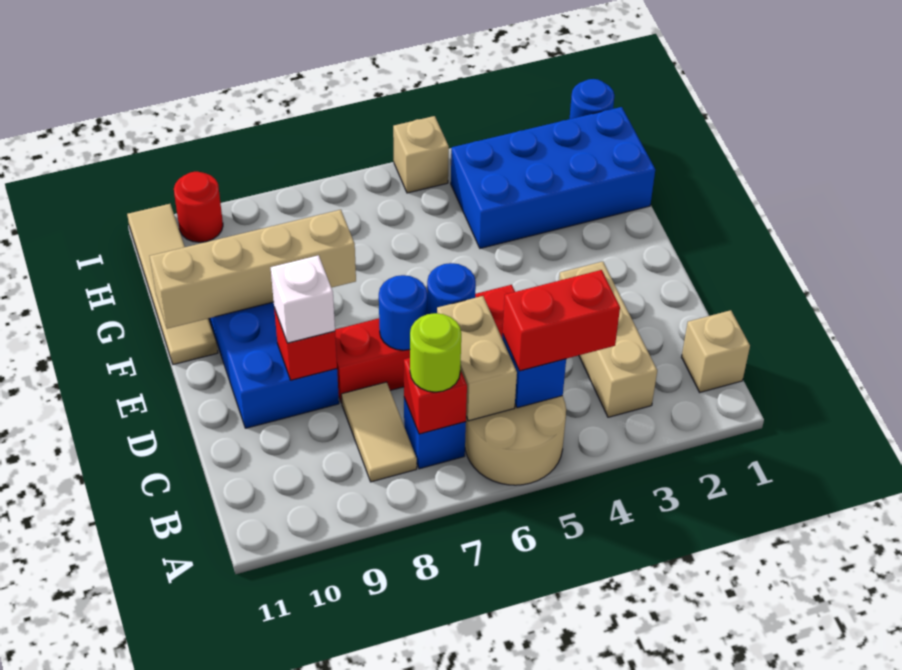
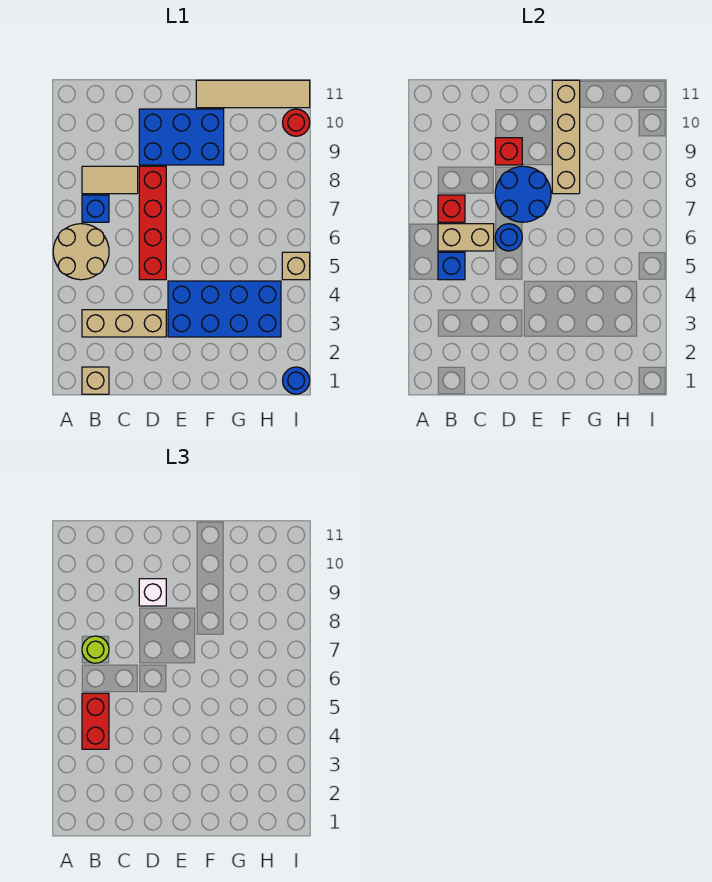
blue round brick D7 level 2 -> blue round brick D7:E8 level 2
blue brick G1:H4 level 1 -> blue brick E3:H4 level 1

